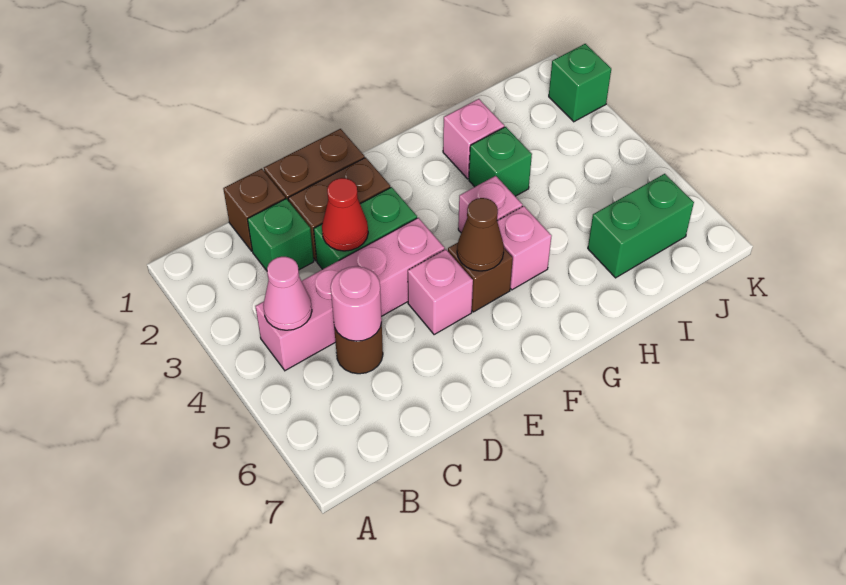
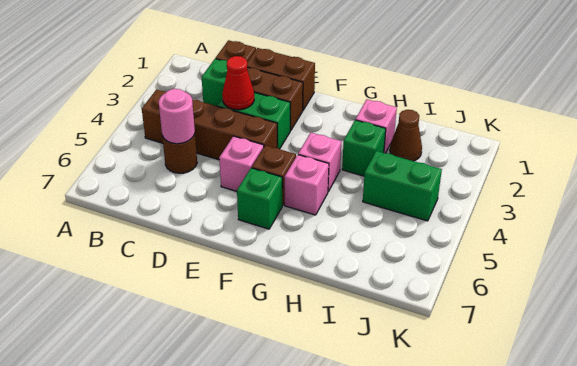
pink brick B4:E4 level 1 -> brown brick B4:E4 level 1
pink cone B4 level 2 -> none
brown cone F5 level 2 -> brown cone I2 level 1
green brick I6:J6 level 1 -> green brick I4:J4 level 1
green brick K2 level 1 -> green brick F6 level 1

